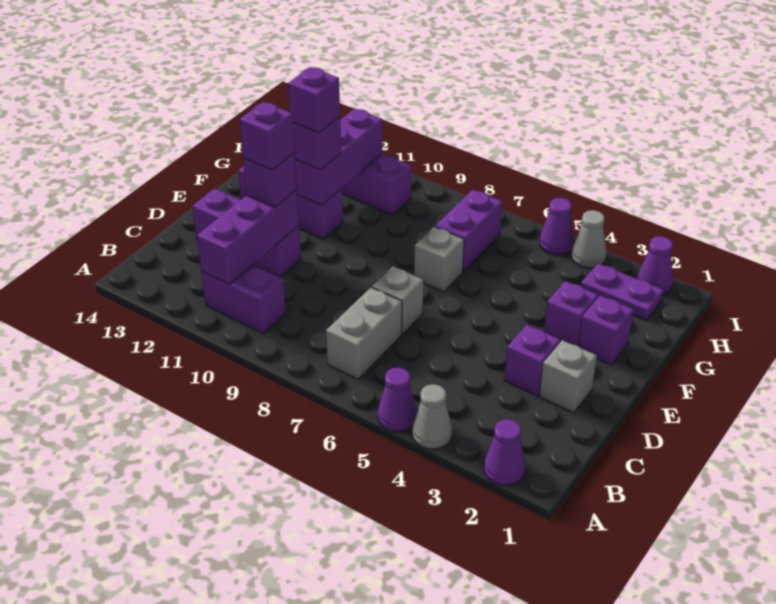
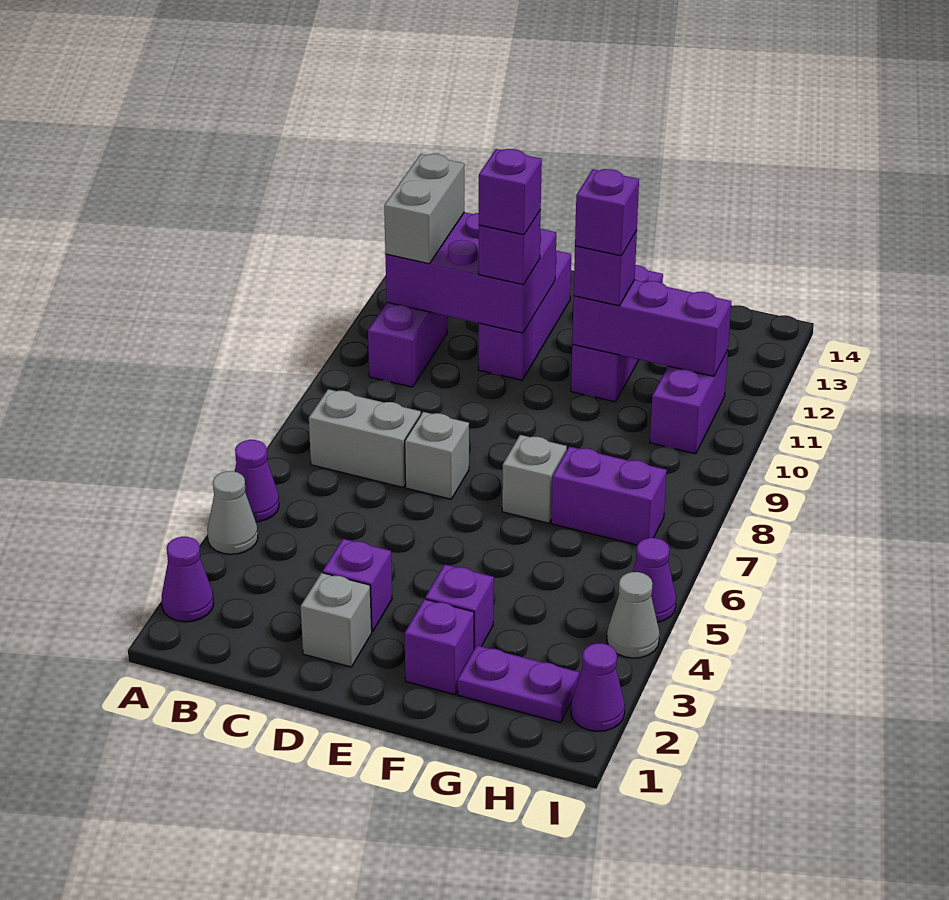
purple brick B11:D11 level 2 -> purple brick B11:D12 level 2
none -> grey brick B11:B12 level 3
purple plate H2:H3 level 1 -> purple plate G2:H2 level 1

